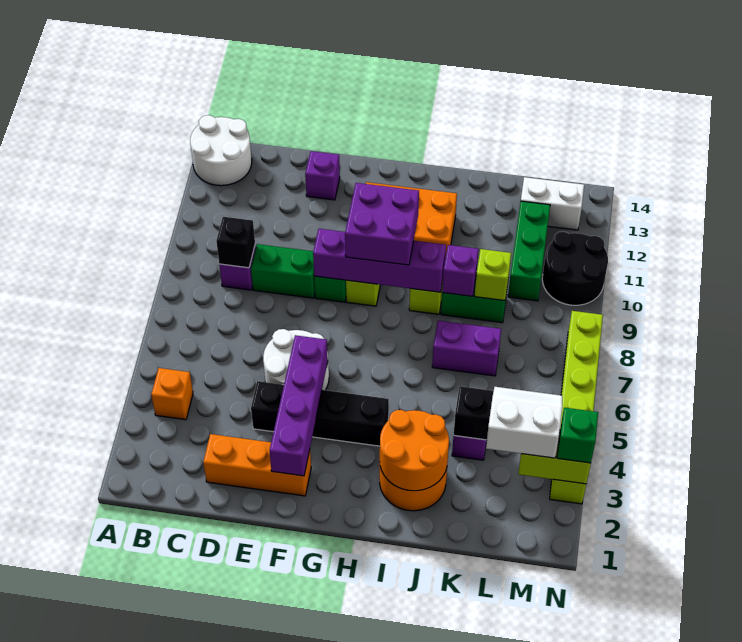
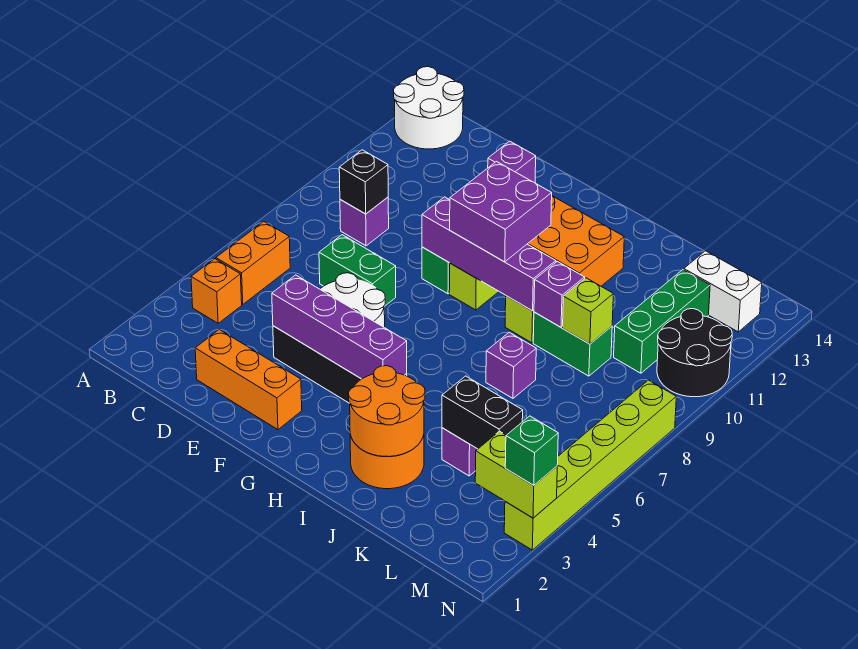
none -> orange brick B5:B6 level 1
green brick D9:E9 level 1 -> green brick D7:E7 level 1
purple brick F2:F5 level 2 -> purple brick E4:H4 level 2
purple brick J7:K7 level 1 -> purple brick J7 level 1
white slope L3:M4 level 3 top 3 -> none

